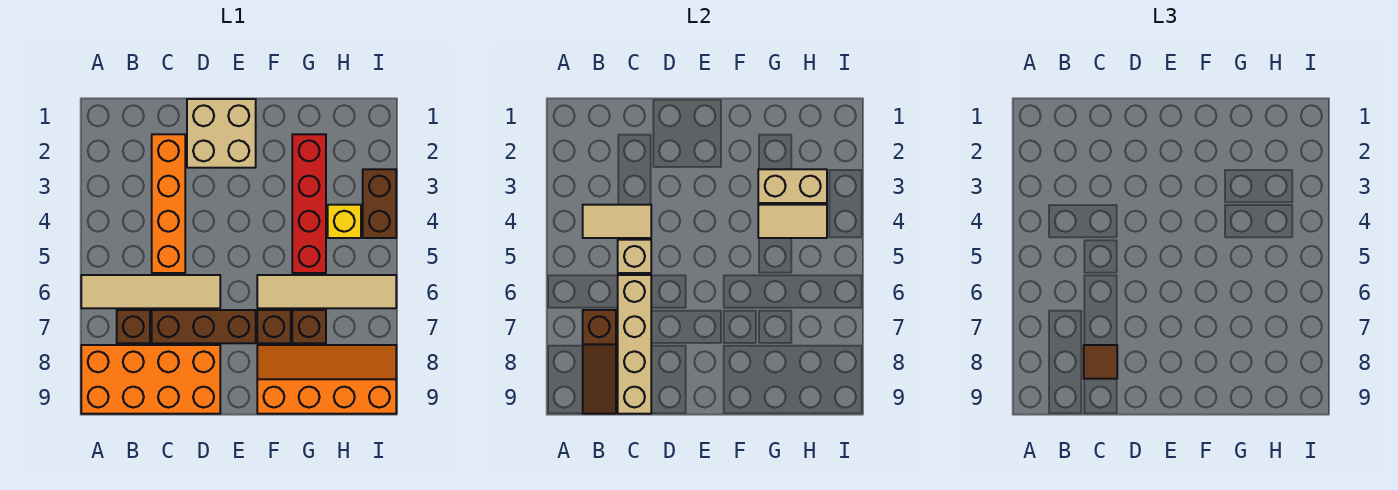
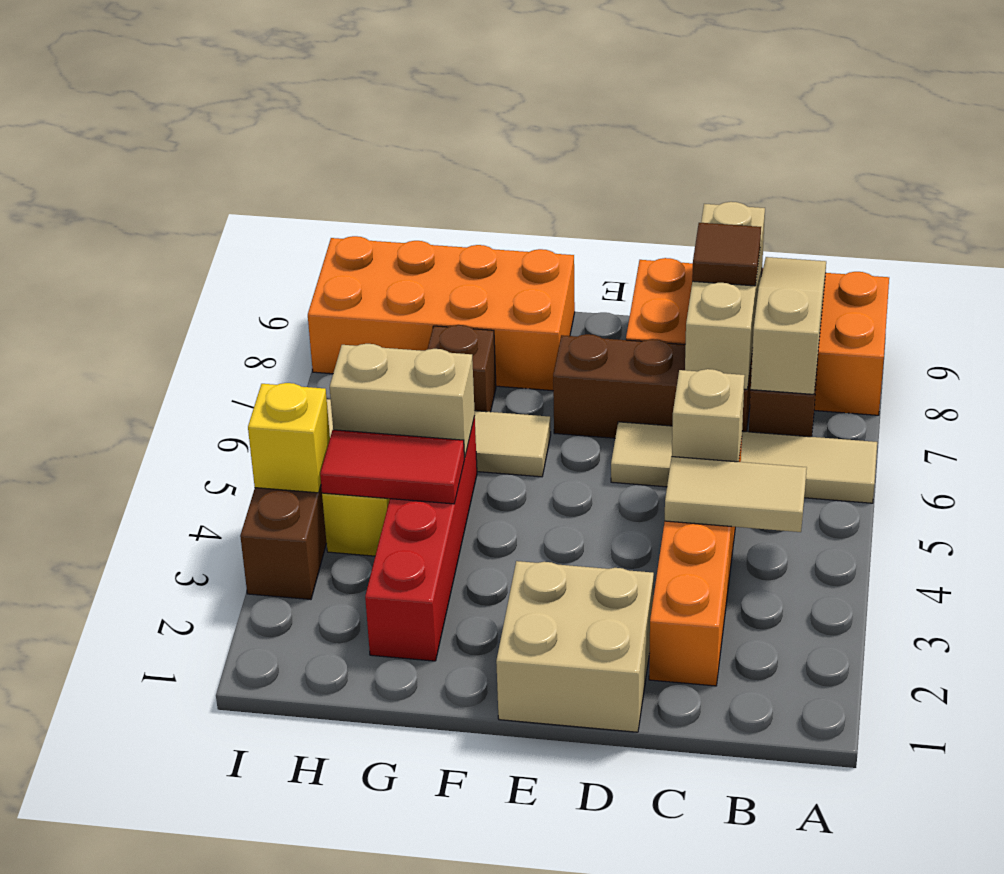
brown slope B7:B9 level 2 top 7 -> tan slope B7:B9 level 2 top 7
tan brick C6:C9 level 2 -> tan brick C7:C9 level 2
brown brick F7 level 1 -> none
orange slope F8:I9 level 1 top 9 -> orange brick F8:I9 level 1
tan brick G3:H3 level 2 -> tan brick G5:H5 level 2
tan tile G4:H4 level 2 -> red tile G4:H4 level 2
none -> yellow brick I4 level 2

